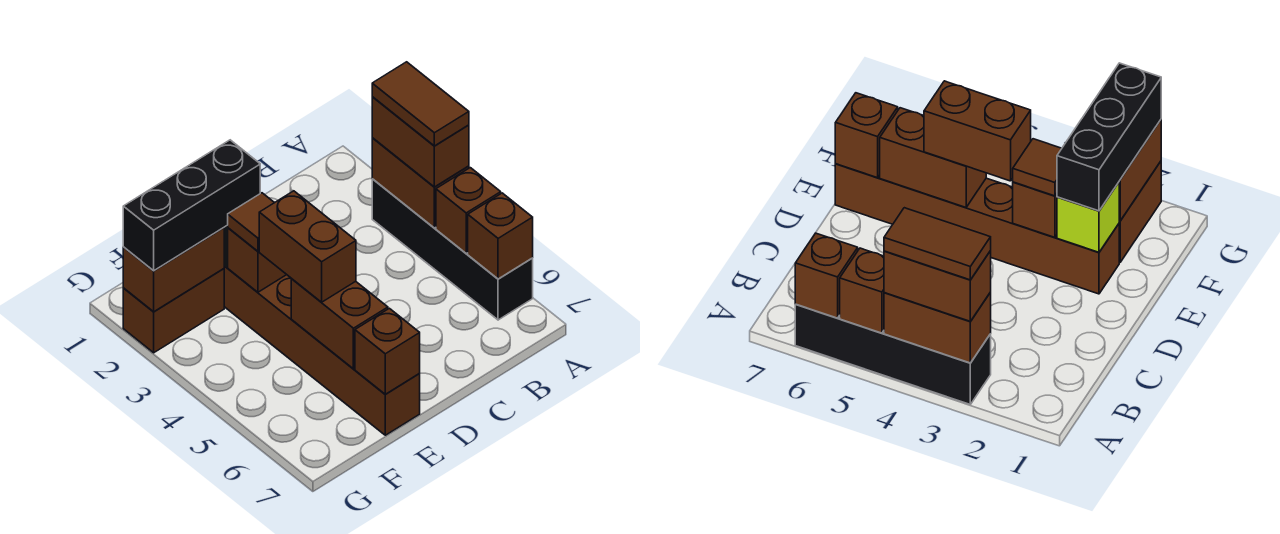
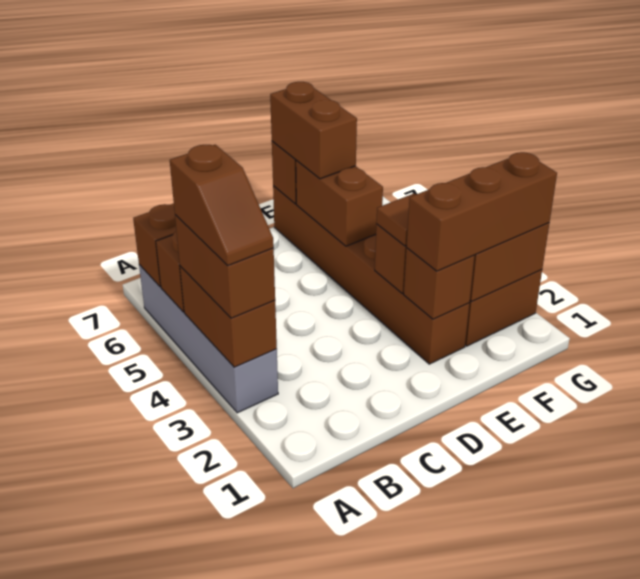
black brick A3:A6 level 1 -> grey brick A3:A6 level 1
brown tile A3:A4 level 4 -> brown slope A3:A4 level 4 top 4
lime brick E2 level 2 -> brown brick E2 level 2
black brick E2:G2 level 3 -> brown brick E2:G2 level 3
brown brick E4:E5 level 3 -> brown brick E6:E7 level 3

